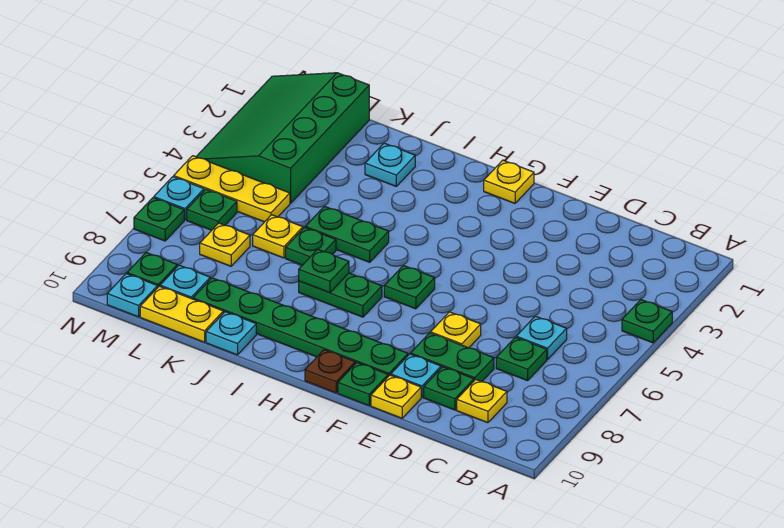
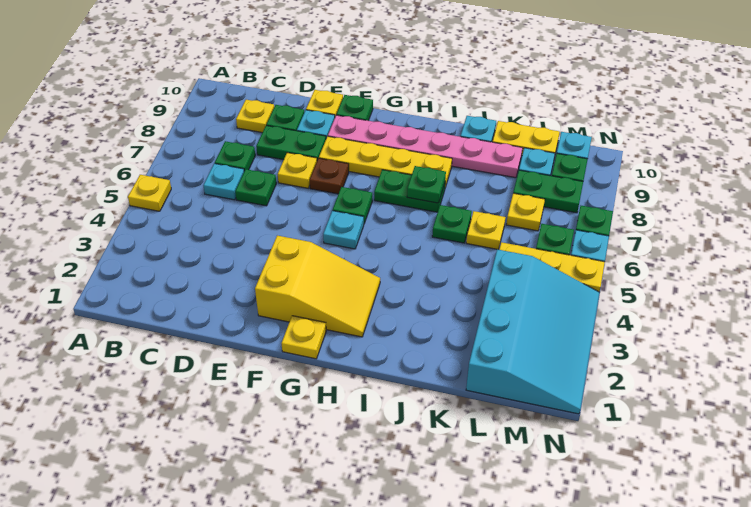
green plate A4 level 1 -> green plate D6 level 1
none -> yellow plate A5 level 1
none -> yellow slope F2:H3 level 1 top F
none -> yellow plate F8:I8 level 1
green plate F9:K9 level 1 -> pink plate F9:K9 level 1
brown plate G10 level 1 -> brown plate F7 level 1
green plate I5:J5 level 1 -> green plate L8:M8 level 1
cyan plate J2 level 1 -> cyan plate G5 level 1
green slope L1:N4 level 1 top L -> cyan slope L1:N4 level 1 top L

